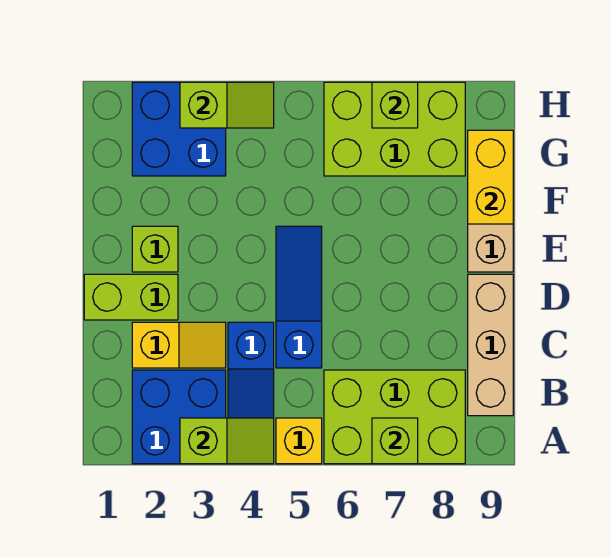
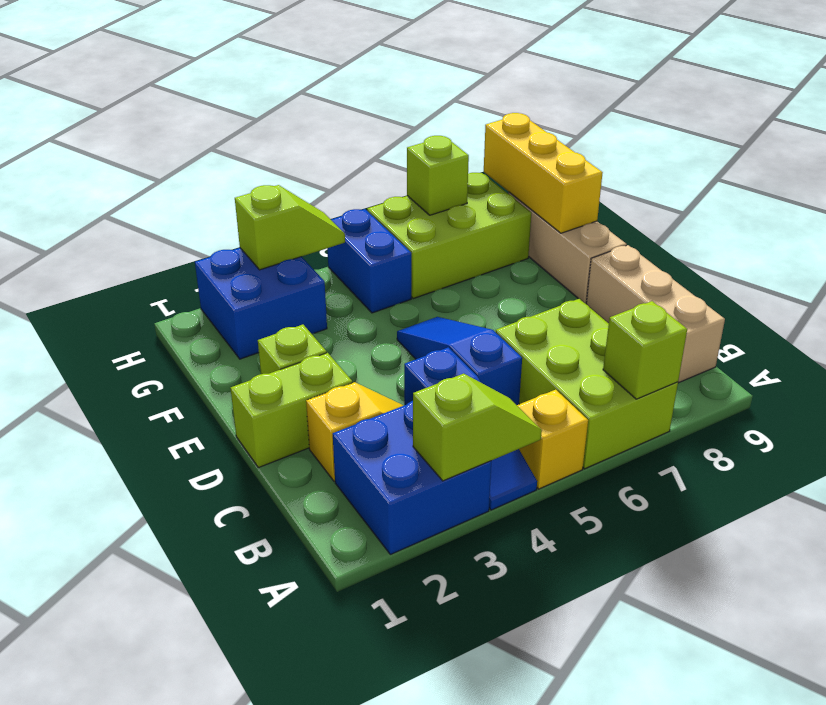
lime brick A6:B8 level 1 -> lime brick A6:C7 level 1
yellow brick F9:G9 level 2 -> yellow brick F9:H9 level 2
none -> blue brick G5:H5 level 1

